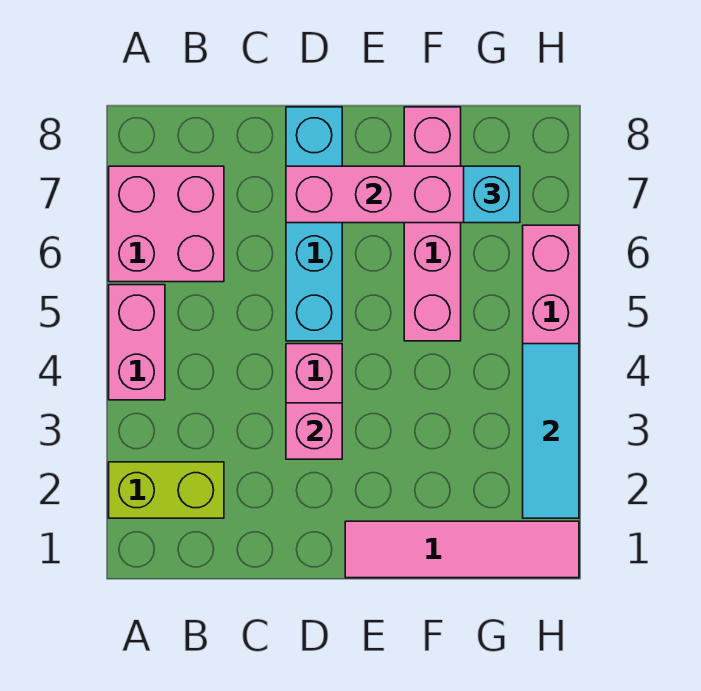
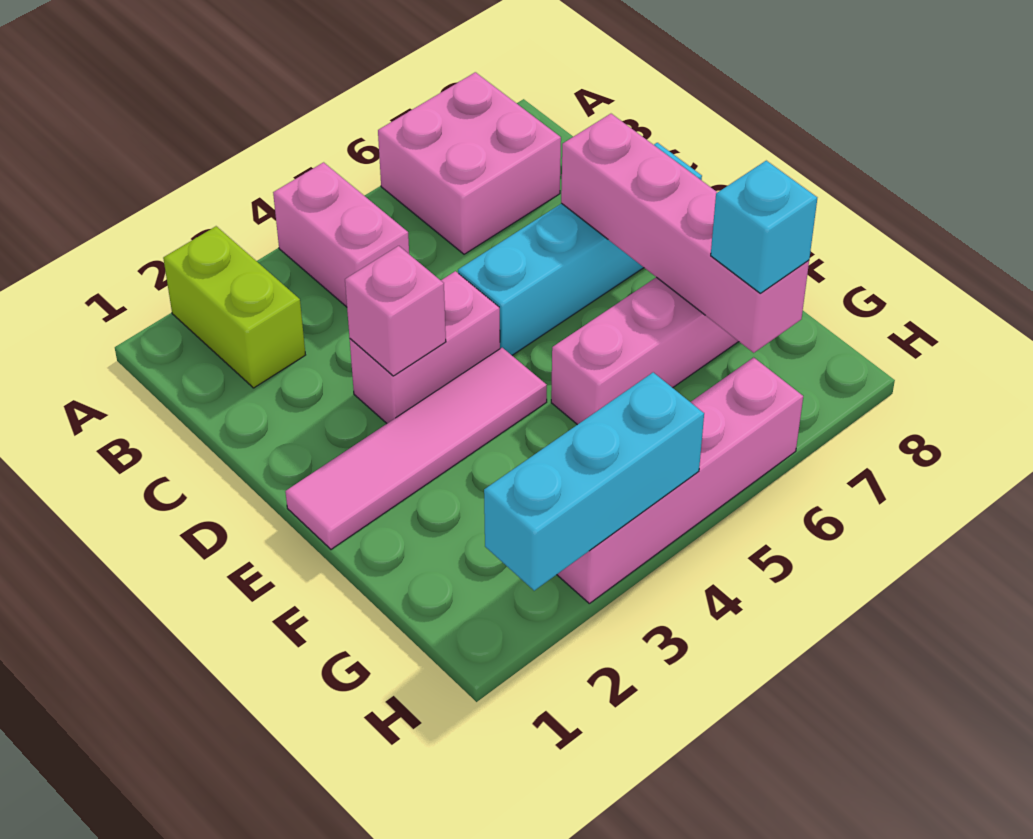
pink brick A4:A5 level 1 -> pink brick A4:B4 level 1
pink tile E1:H1 level 1 -> pink tile E1:E4 level 1
cyan tile H2:H4 level 2 -> cyan brick H2:H4 level 2

